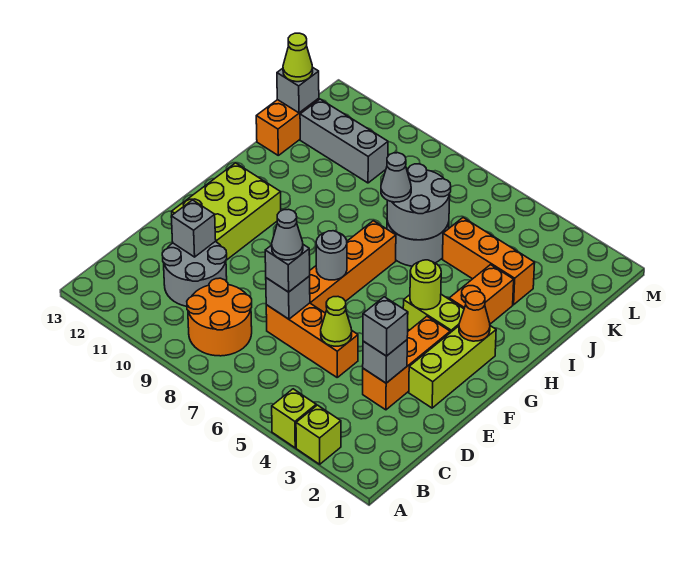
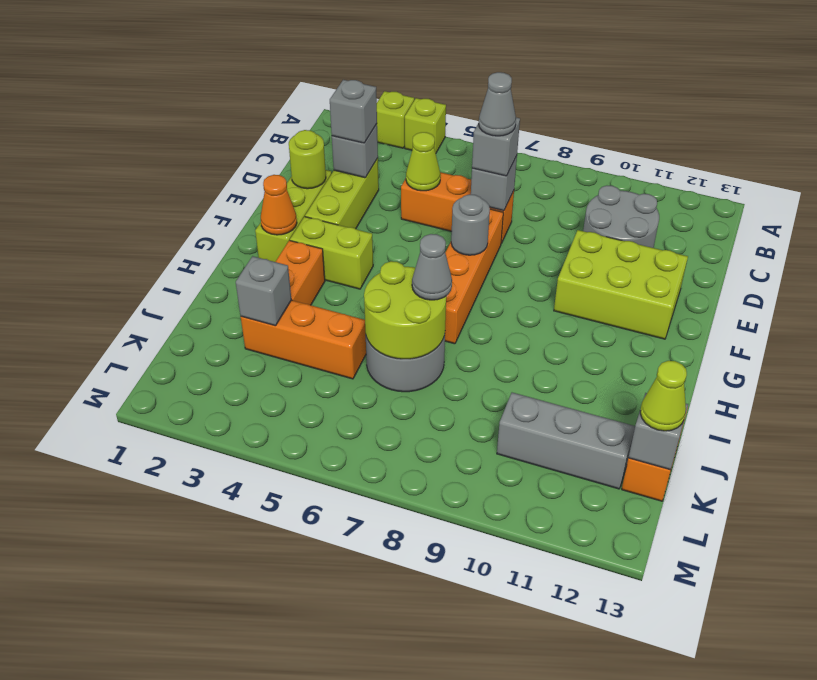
orange round brick B8:C9 level 1 -> none
orange brick D3:F3 level 1 -> lime brick D3:F3 level 1
grey brick D11 level 2 -> grey brick J3 level 2
lime brick E11:G12 level 1 -> lime brick E10:F12 level 1
lime round brick G4 level 2 -> lime round brick E2 level 2
grey round brick I6:J7 level 2 -> lime round brick I6:J7 level 2

